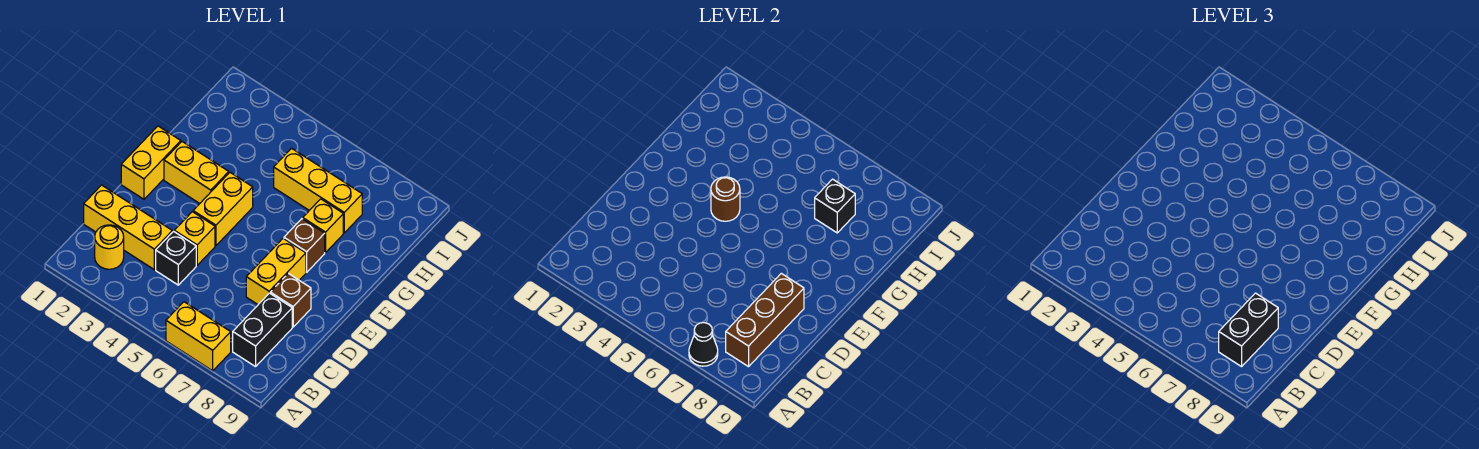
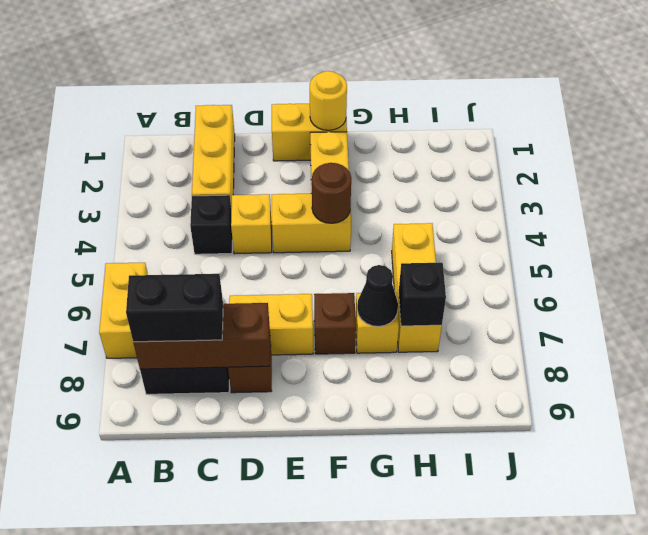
black cone A7 level 2 -> black cone G7 level 2
yellow round brick B2 level 1 -> yellow round brick F1 level 2

